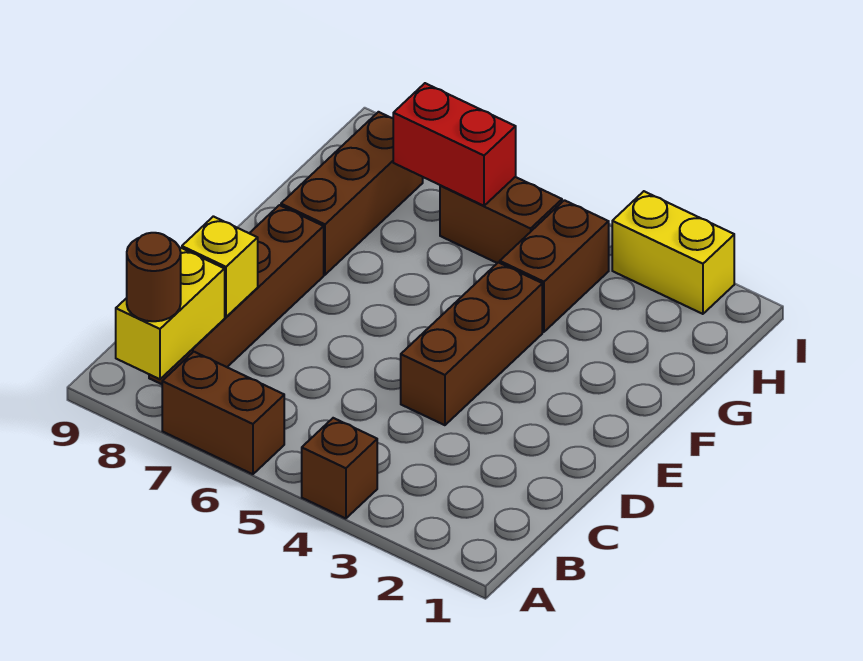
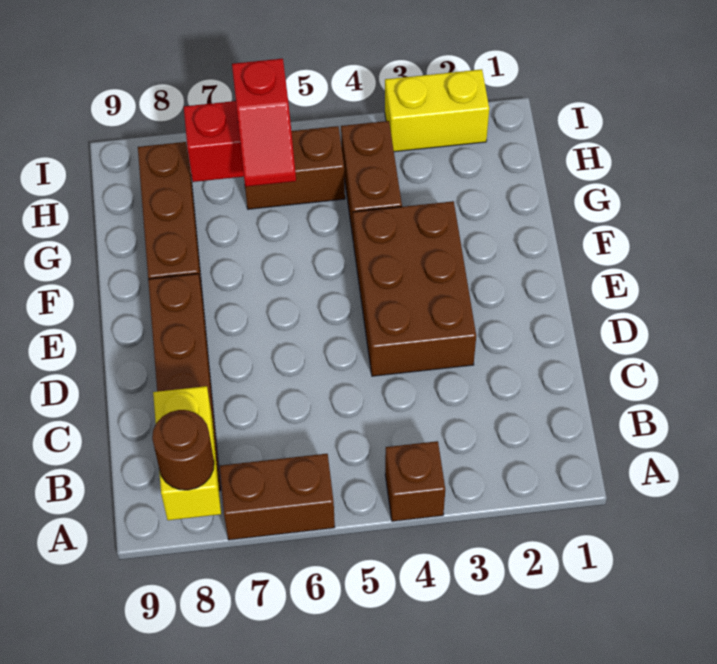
yellow brick C8 level 2 -> none
brown brick D4:F4 level 1 -> brown brick D3:F4 level 1
none -> red slope G6:H6 level 3 top H

